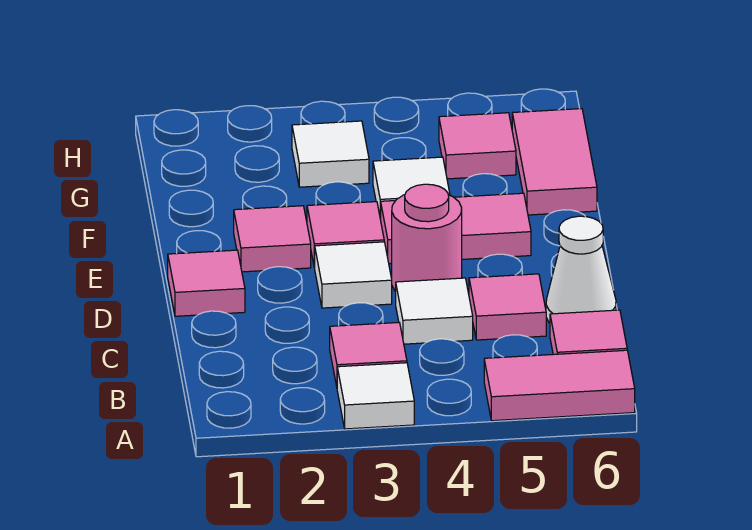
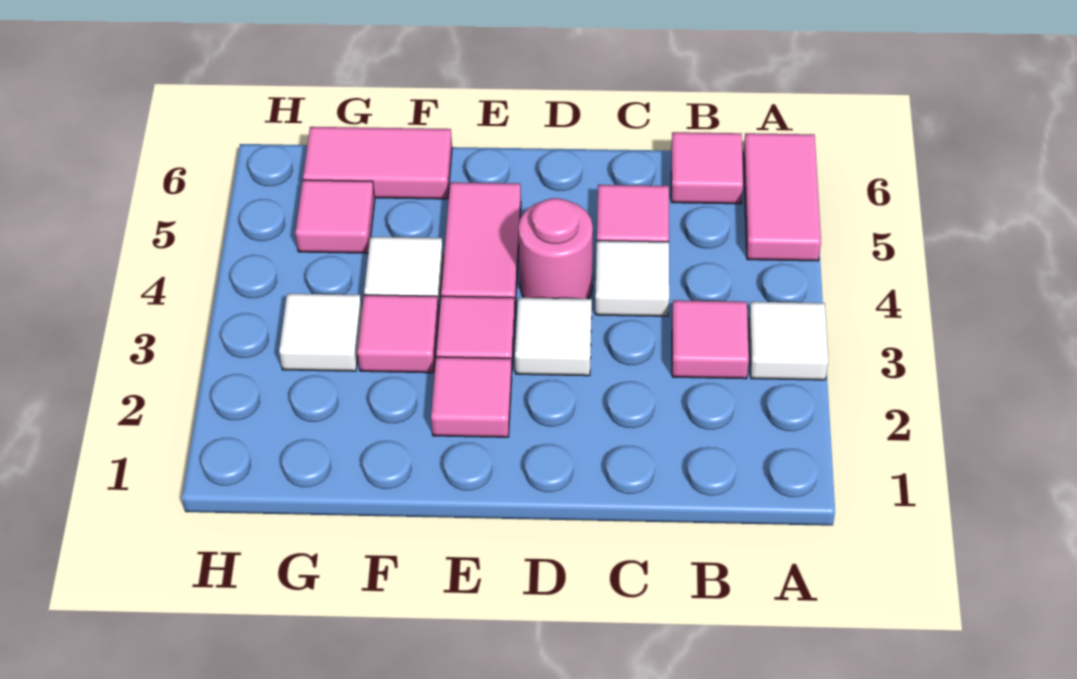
white cone C6 level 1 -> none
pink tile D1 level 1 -> pink tile F3 level 1

